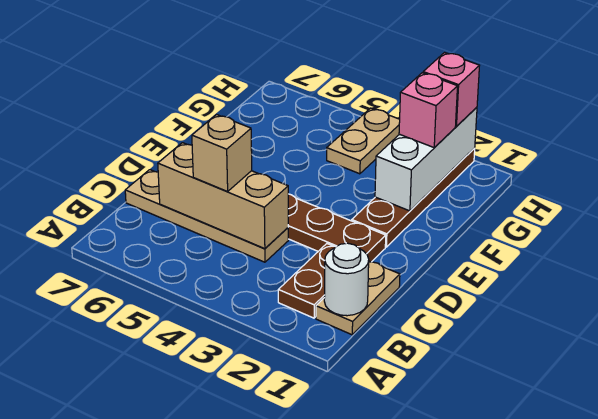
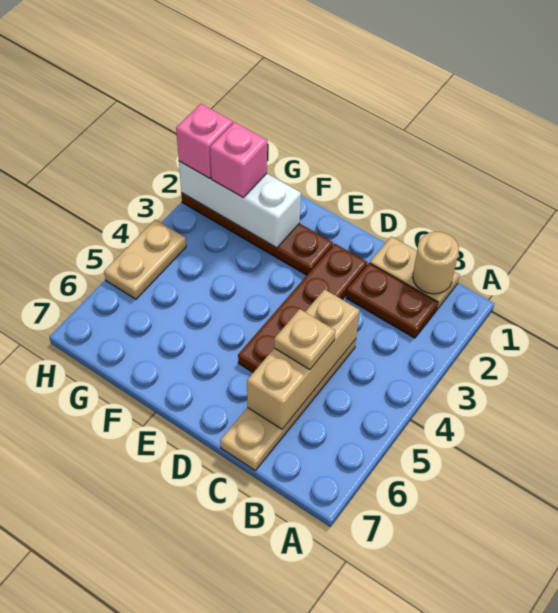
white round brick B1 level 2 -> tan round brick B1 level 2
tan brick C5 level 3 -> tan plate C5 level 3
tan plate G4:H4 level 1 -> tan plate H4:H5 level 1

